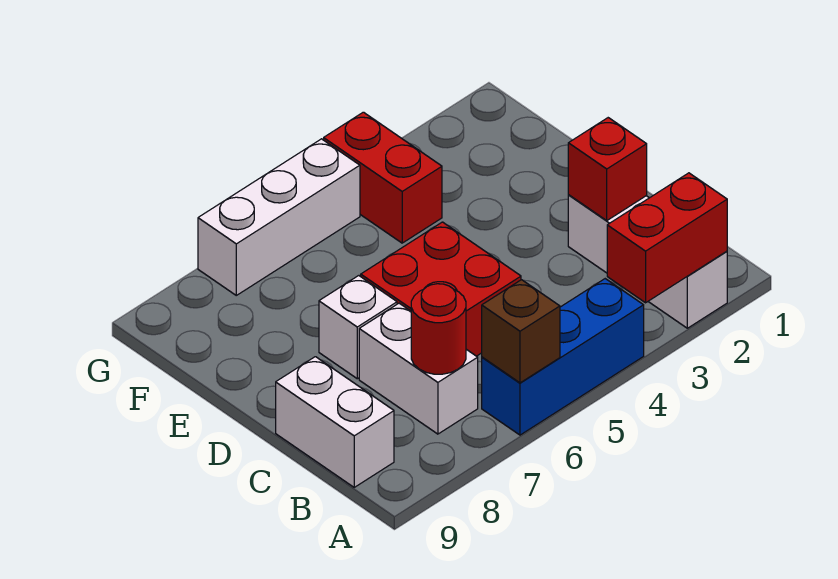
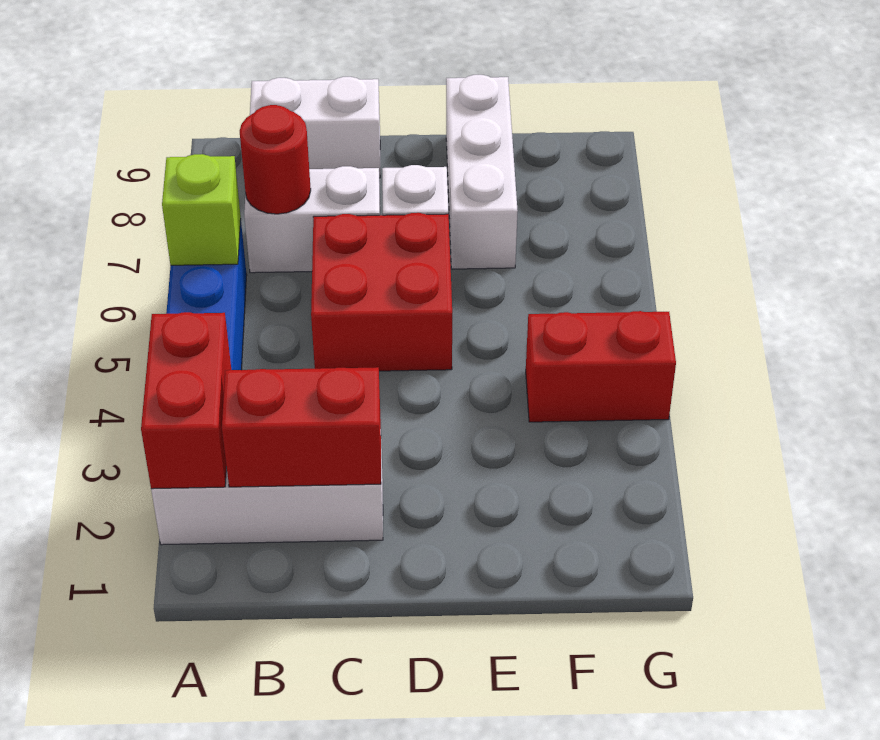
brown brick A6 level 2 -> lime brick A6 level 2
red brick C2 level 2 -> red brick B2:C2 level 2
white brick G5:G7 level 1 -> white brick E7:E9 level 1

